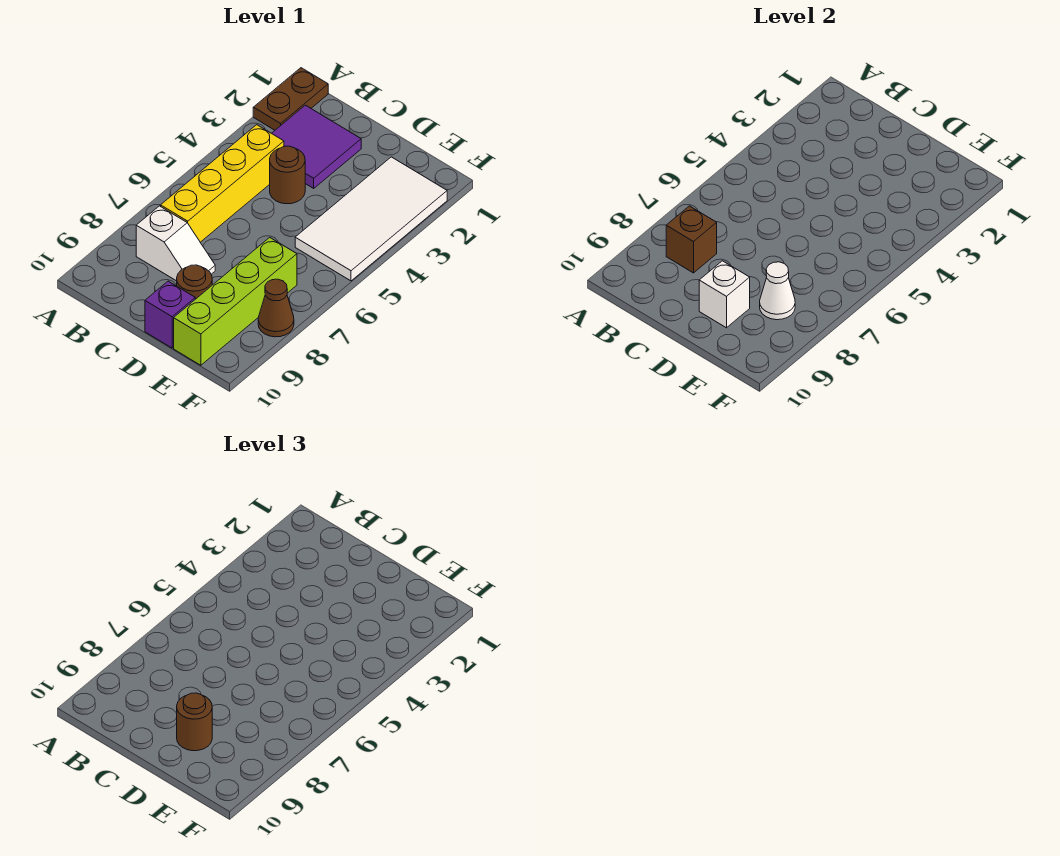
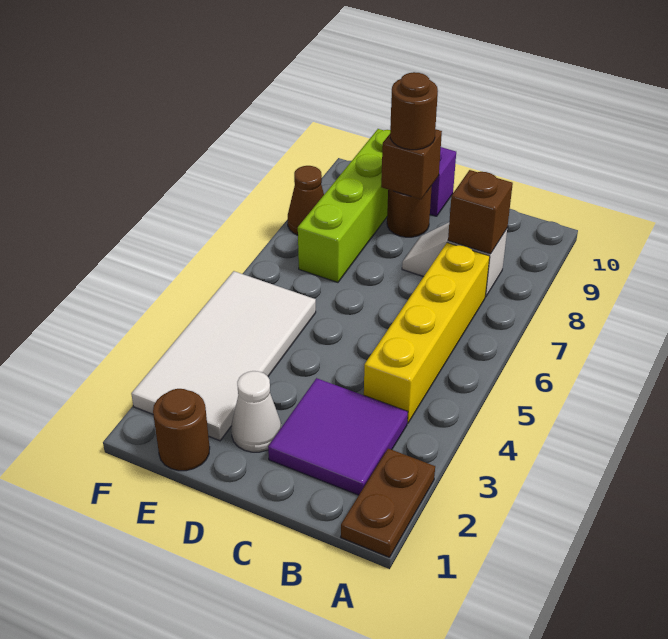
brown round brick C4 level 1 -> brown round brick E1 level 1
white brick D9 level 2 -> brown brick D9 level 2
white cone E8 level 2 -> white cone D2 level 1

